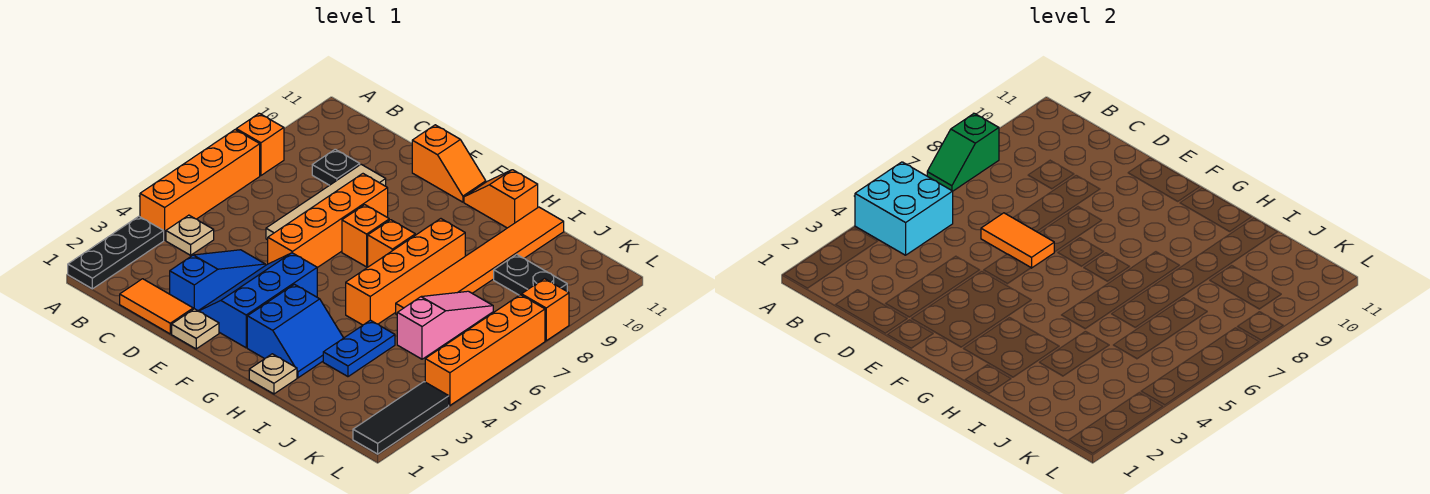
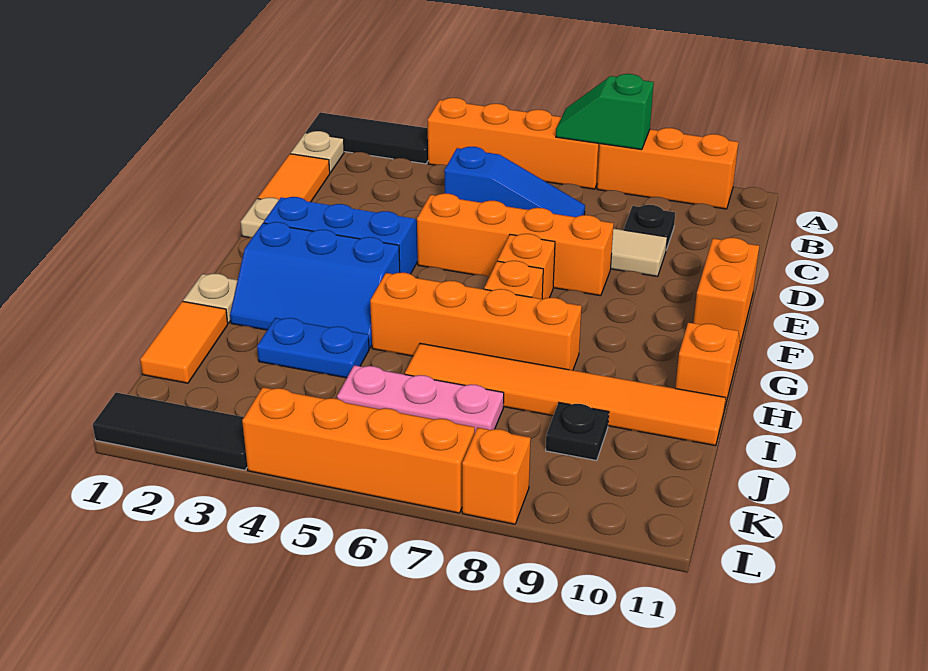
black plate A1:A3 level 1 -> black tile A1:A3 level 1
cyan brick A4:B5 level 2 -> none
orange brick A8 level 1 -> orange brick A8:A10 level 1
tan plate B4 level 1 -> tan plate B1 level 1
blue slope D2:D4 level 1 top 2 -> blue slope C5:C7 level 1 top 5
orange tile D6:E6 level 2 -> orange tile I1:J1 level 1
orange slope E11:F11 level 1 top E -> orange brick E11:F11 level 1
blue slope G2:H3 level 1 top G -> blue slope G2:H4 level 1 top G
pink slope J5:J7 level 1 top 5 -> pink plate J5:J7 level 1
black plate J9:K9 level 1 -> black plate J9 level 1

